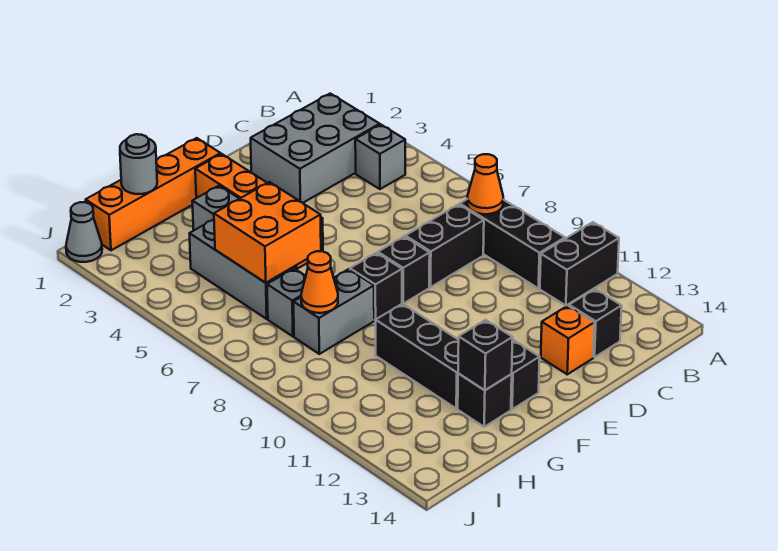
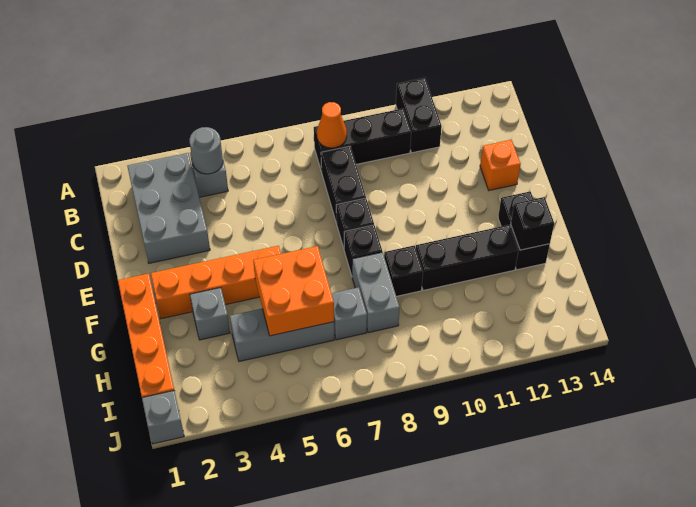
black brick C13 level 1 -> black brick G9 level 1
grey round brick H1 level 2 -> grey round brick B4 level 2
orange cone H8 level 2 -> none
grey cone J1 level 1 -> grey brick J1 level 1

